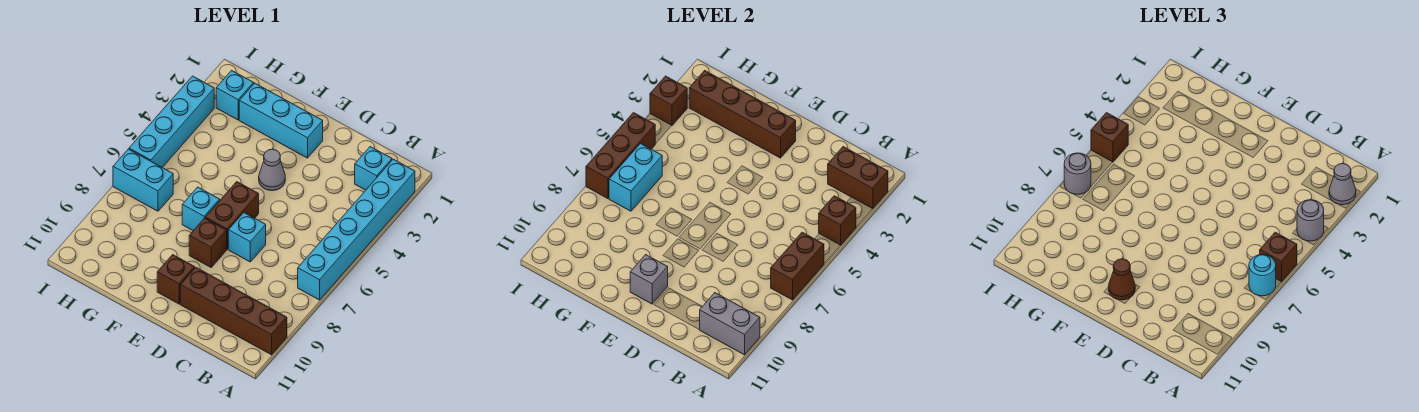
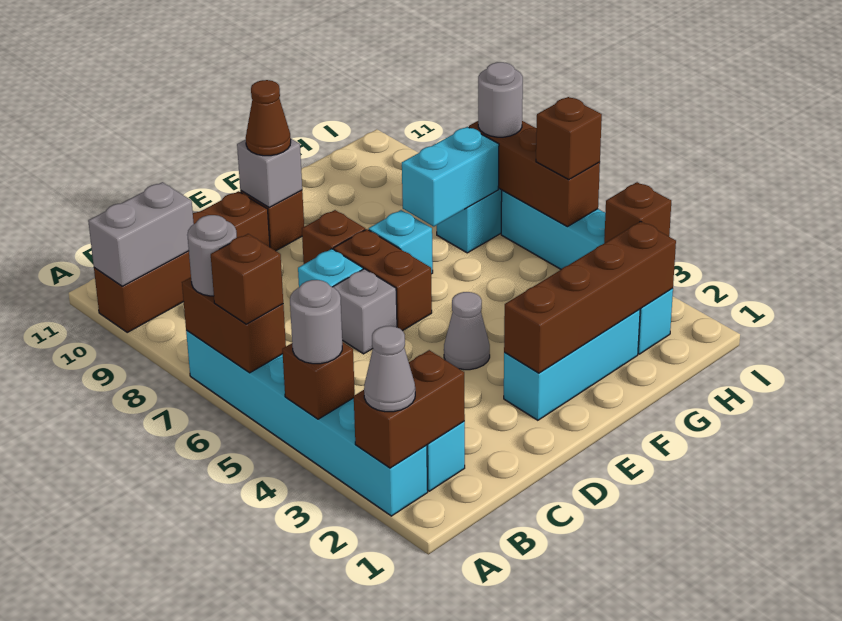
cyan round brick A7 level 3 -> grey round brick A7 level 3
none -> grey brick D6 level 1
cyan brick H6:H7 level 2 -> cyan brick G7:H7 level 2

